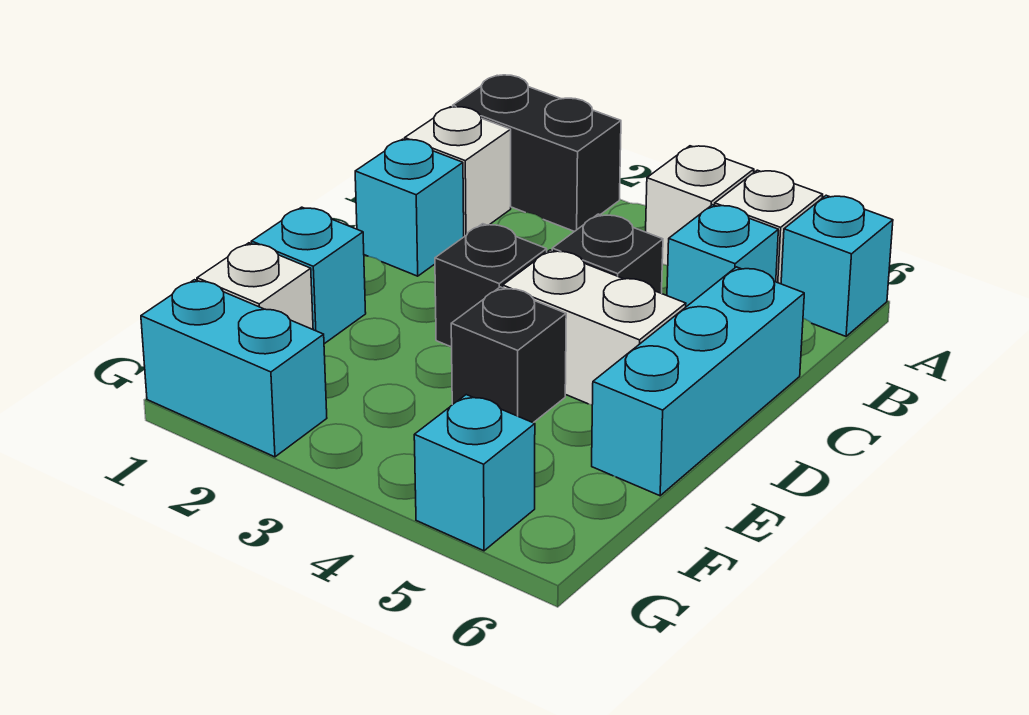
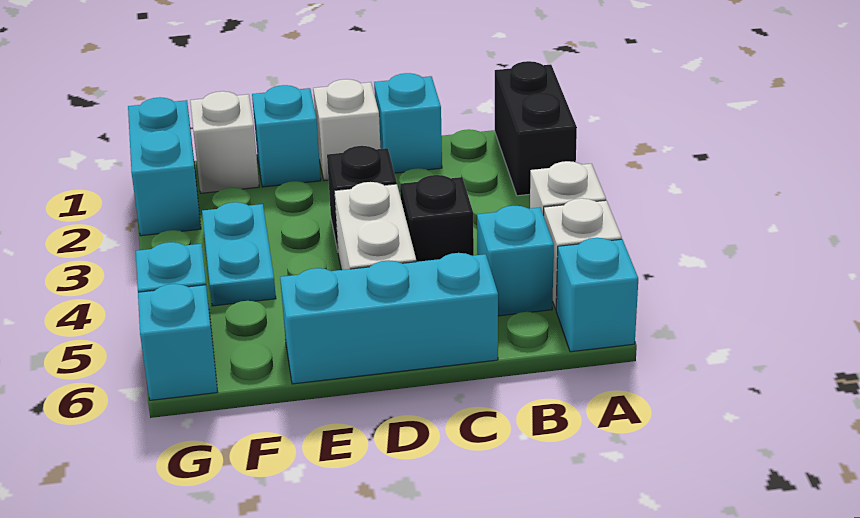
white brick B1 level 1 -> white brick D1 level 1
black brick E4 level 1 -> none
none -> cyan plate F3:F4 level 1
none -> cyan brick G6 level 1

